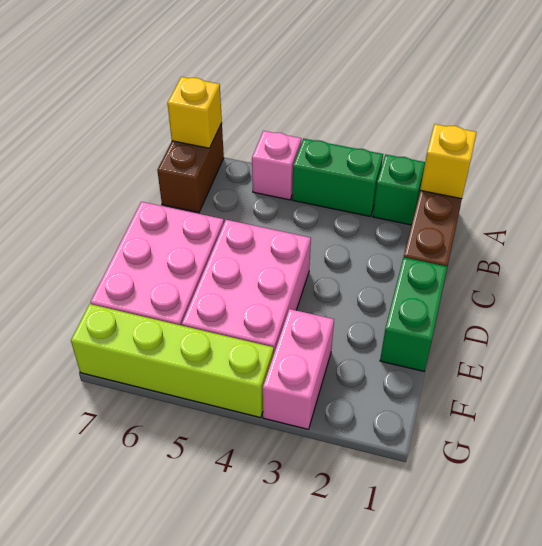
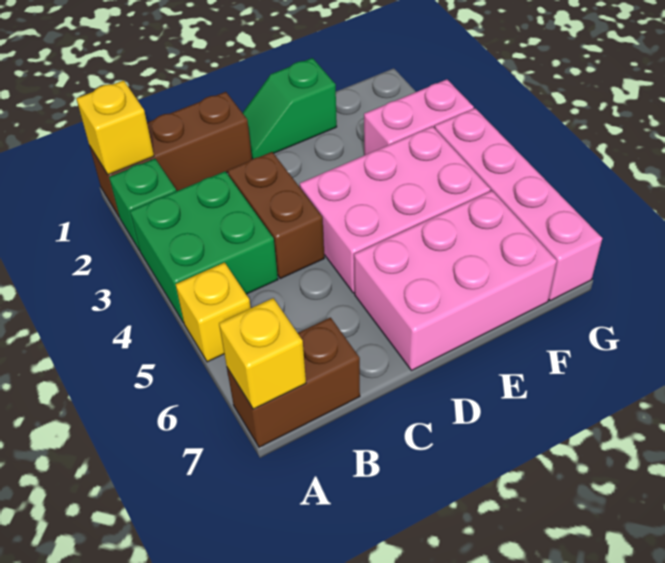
green brick A3:A4 level 1 -> green brick A3:B4 level 1
pink brick A5 level 1 -> yellow brick A5 level 1
none -> brown brick C3:C4 level 1
green brick D1:E1 level 1 -> green slope D1:E1 level 1 top E
lime brick G4:G7 level 1 -> pink brick G4:G7 level 1

